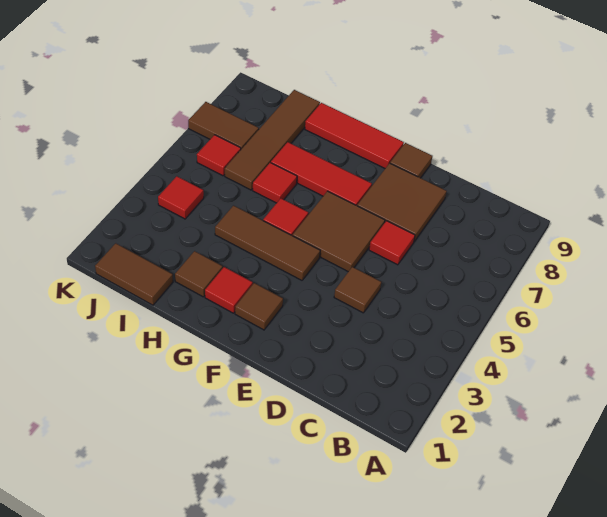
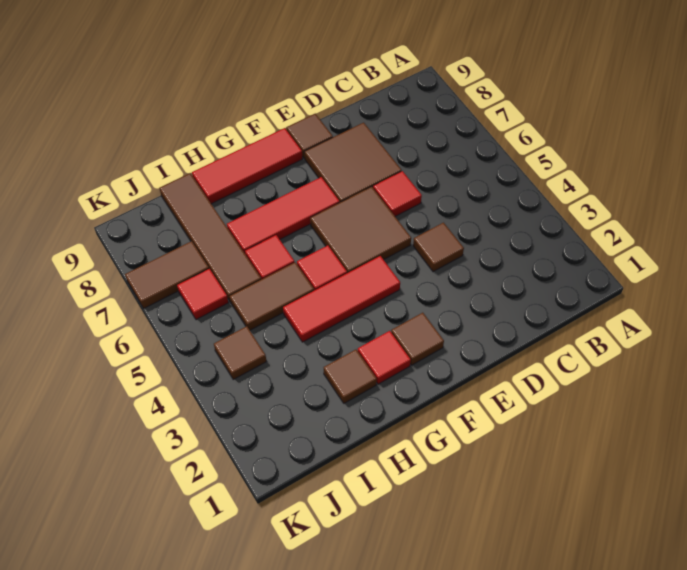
brown tile F4:H4 level 1 -> red tile F4:H4 level 1
brown tile I1:J1 level 1 -> brown tile H5:I5 level 1
red tile J4 level 1 -> brown tile J4 level 1

